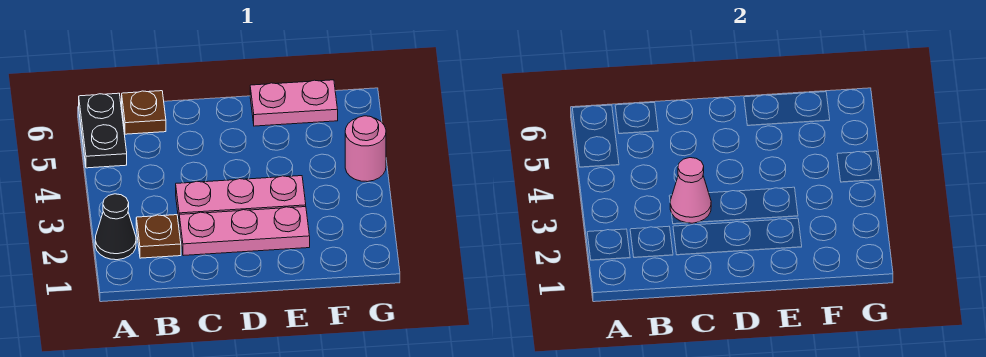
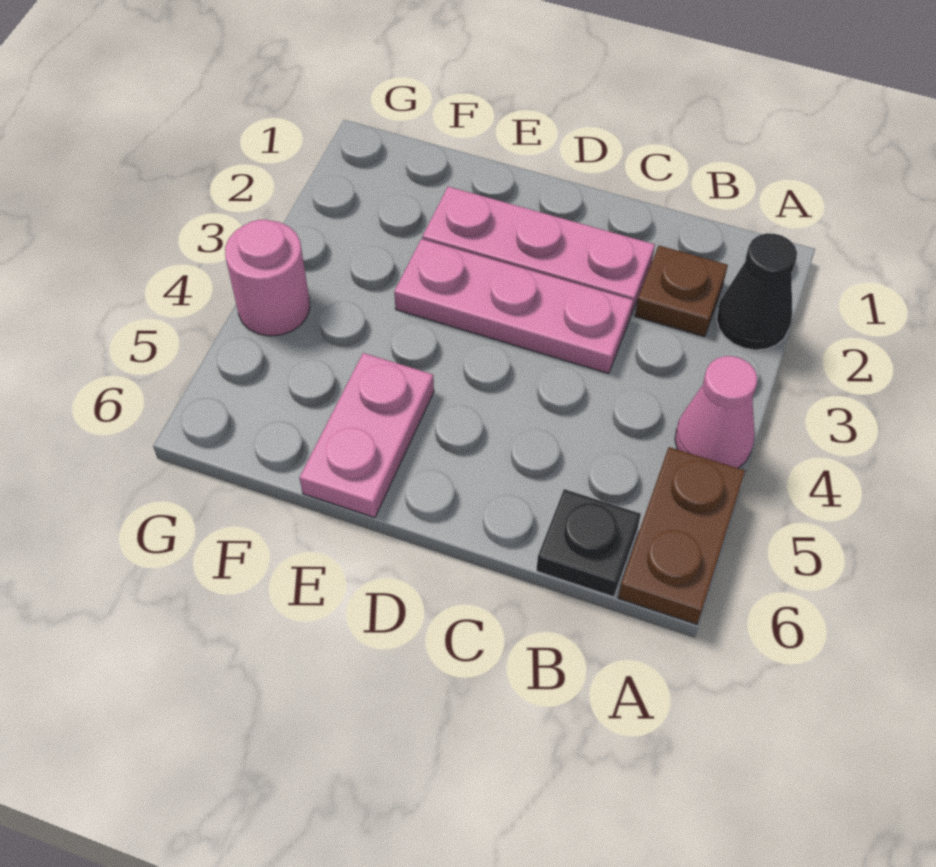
black plate A5:A6 level 1 -> brown plate A5:A6 level 1
brown plate B6 level 1 -> black plate B6 level 1
pink cone C3 level 2 -> pink cone A4 level 1
pink plate E6:F6 level 1 -> pink plate E5:E6 level 1

